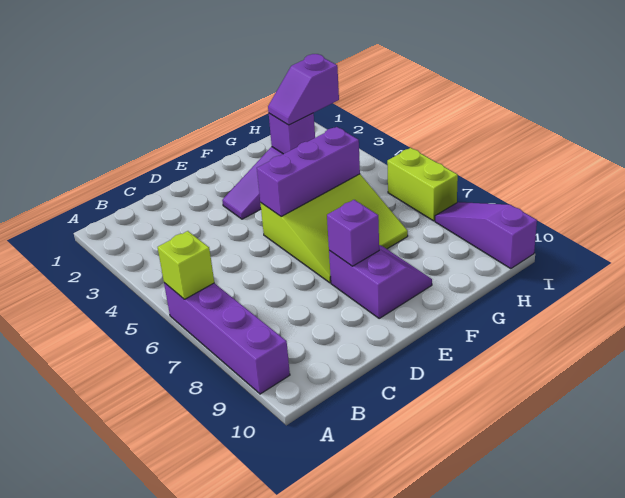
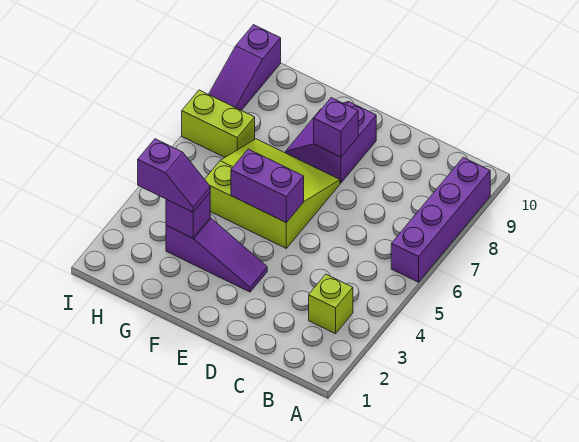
lime brick A6 level 2 -> lime brick B3 level 1
purple brick E5:G5 level 2 -> purple brick E5:F5 level 2
lime brick I6:I7 level 1 -> lime brick H7:I7 level 1

